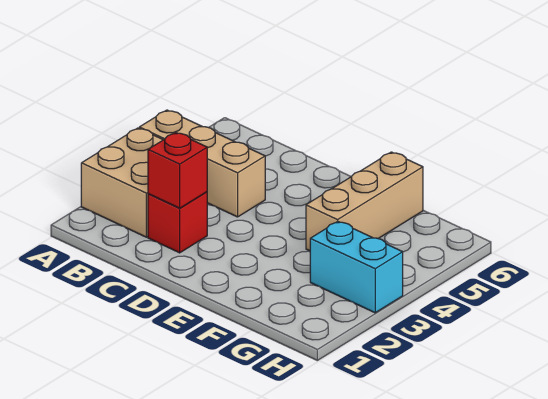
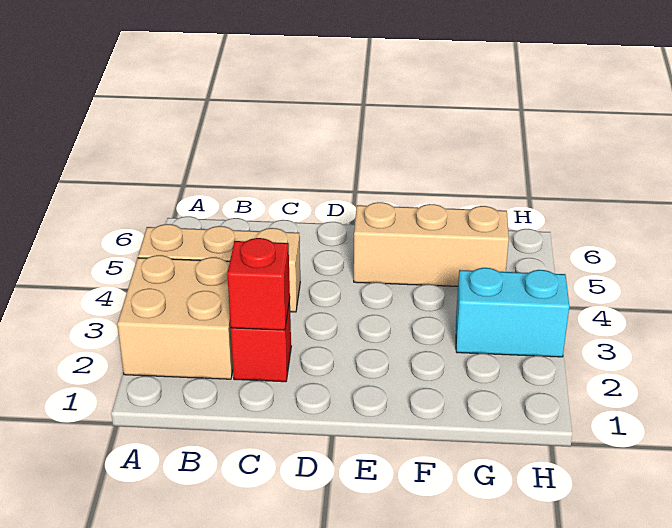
tan brick F4:F6 level 1 -> tan brick E5:G5 level 1

